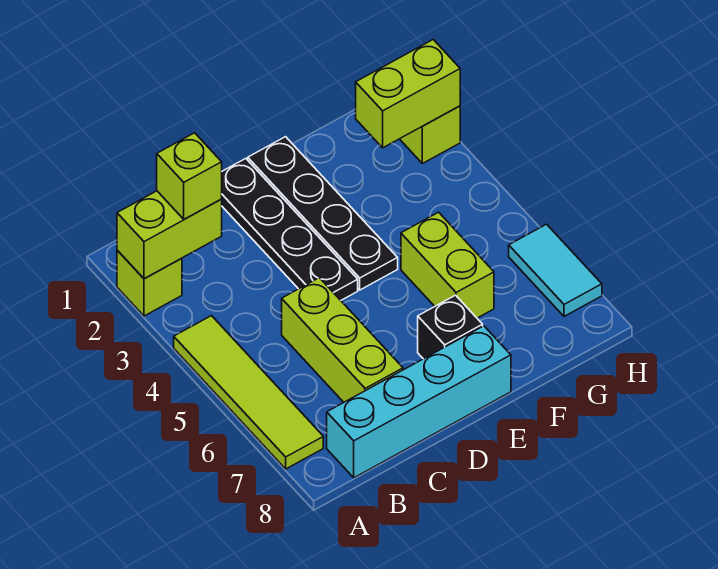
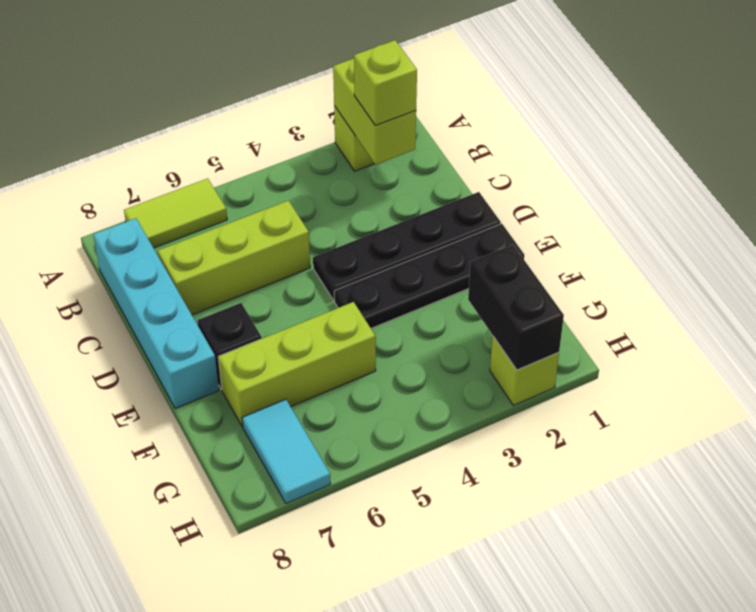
lime tile A4:A7 level 1 -> lime tile A6:A7 level 1
lime brick F5:F6 level 1 -> lime brick F5:F7 level 1
lime brick G2:H2 level 2 -> black brick G2:H2 level 2
cyan tile H6:H7 level 1 -> cyan tile G7:H7 level 1

